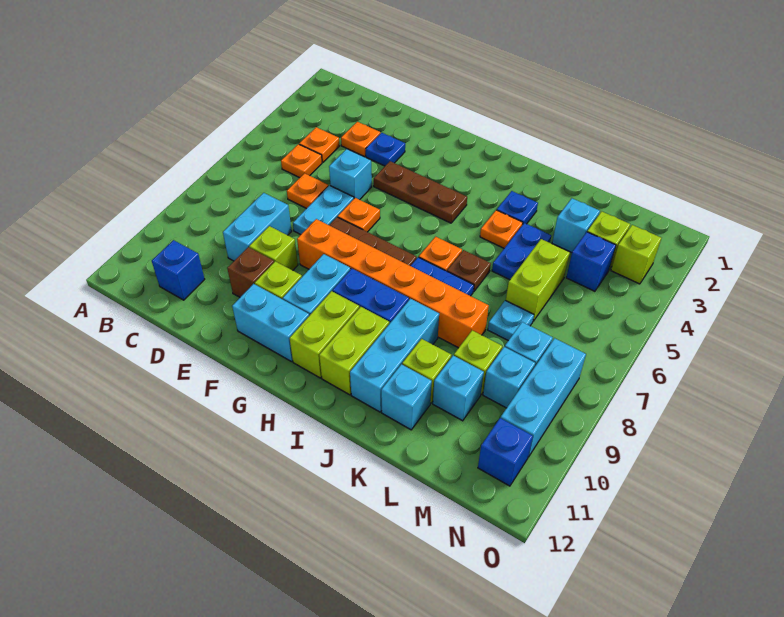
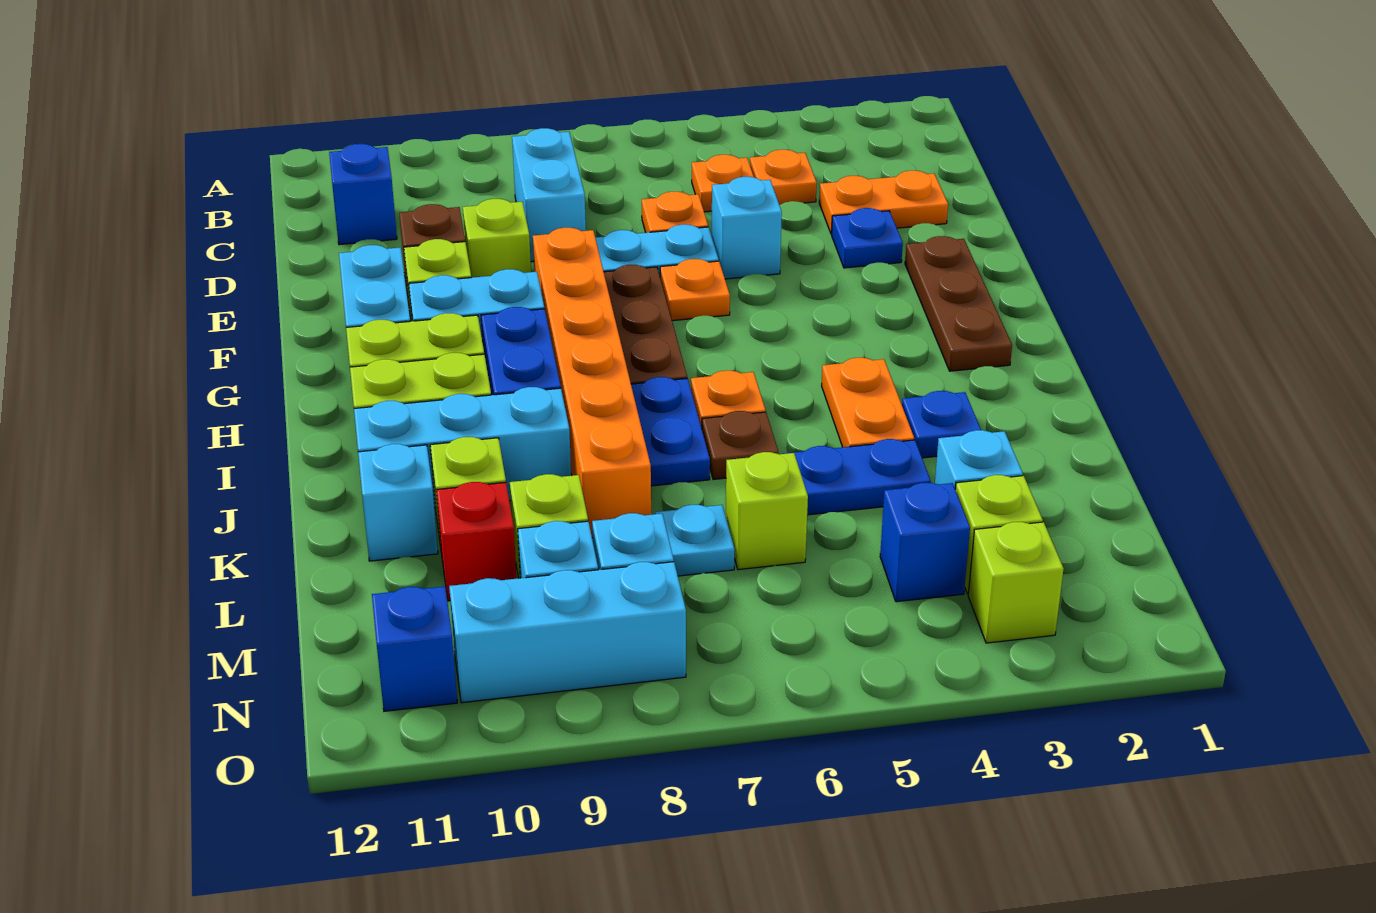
orange plate D3 level 1 -> orange plate D2:D3 level 1
cyan brick D8:D9 level 1 -> cyan brick C8:D8 level 1
brown plate F4:H4 level 1 -> brown plate F2:H2 level 1
orange plate J4 level 1 -> orange plate I4:J4 level 1
lime brick L5:L6 level 1 -> lime brick L6 level 1
cyan brick L10 level 1 -> red brick L10 level 1

